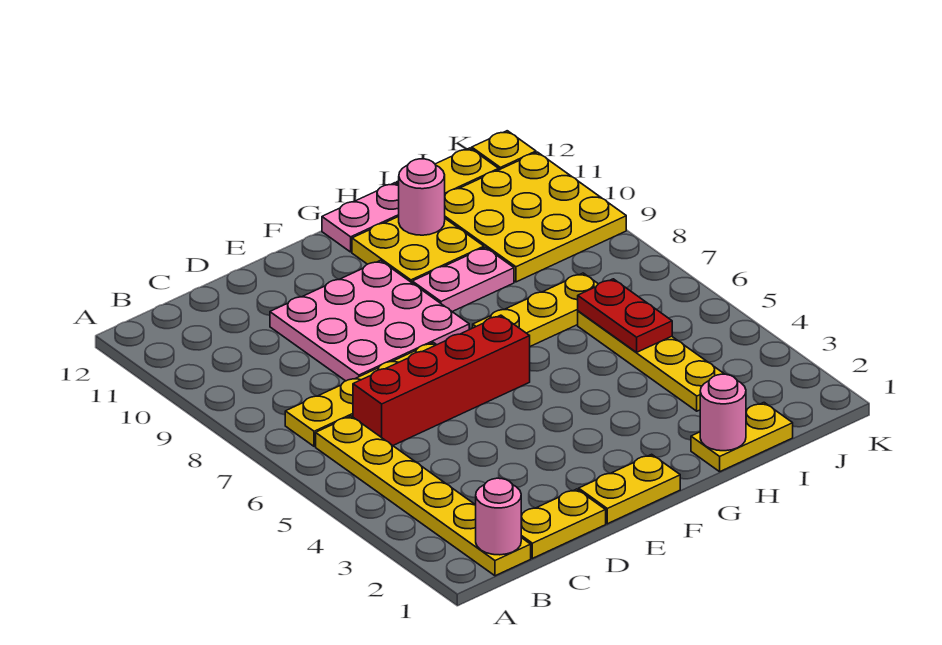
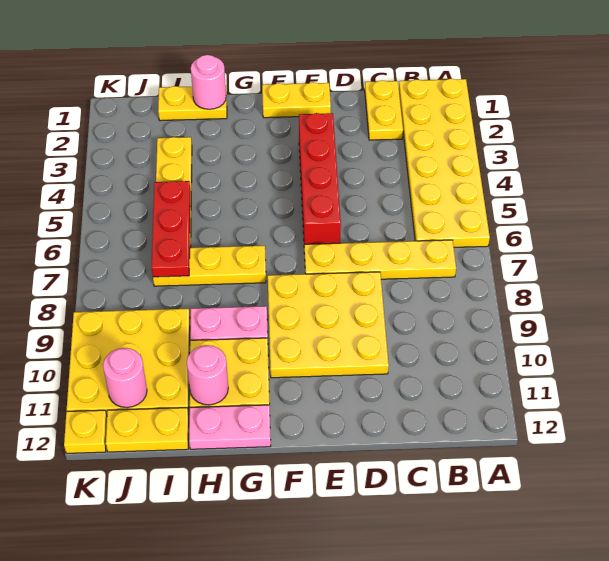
yellow plate B1:B6 level 1 -> yellow plate A1:B6 level 1
pink round brick B1 level 2 -> pink round brick J11 level 2
yellow plate C1:D1 level 1 -> yellow plate C1:C2 level 1
red brick C6:F6 level 1 -> red brick E3:E6 level 1
pink plate D8:F10 level 1 -> yellow plate D8:F10 level 1
red plate I5:I6 level 2 -> red plate I5:I7 level 2

